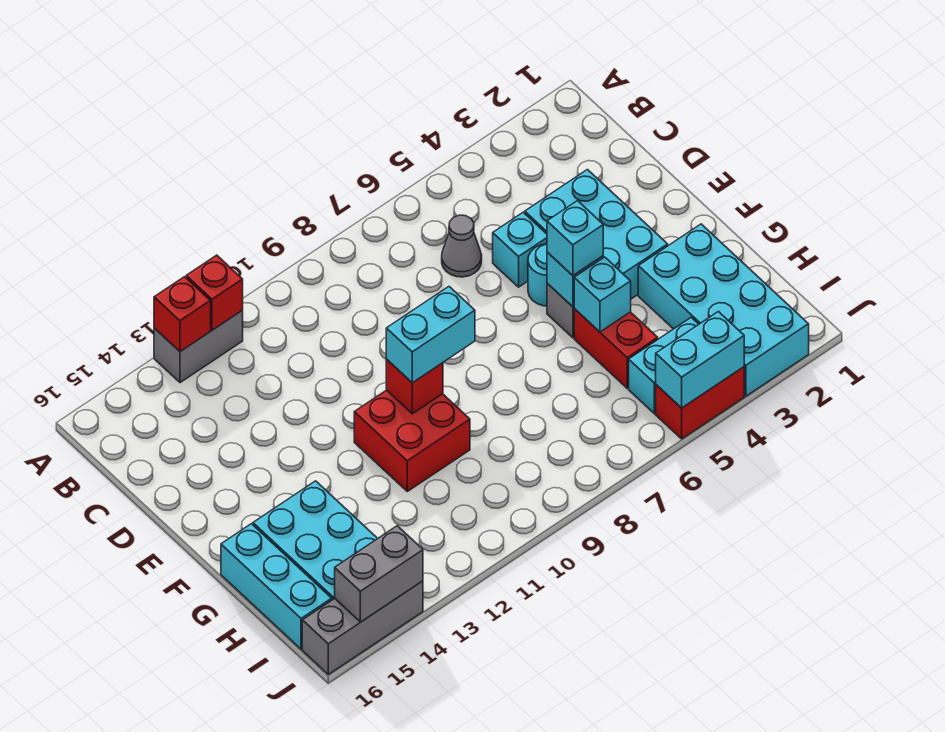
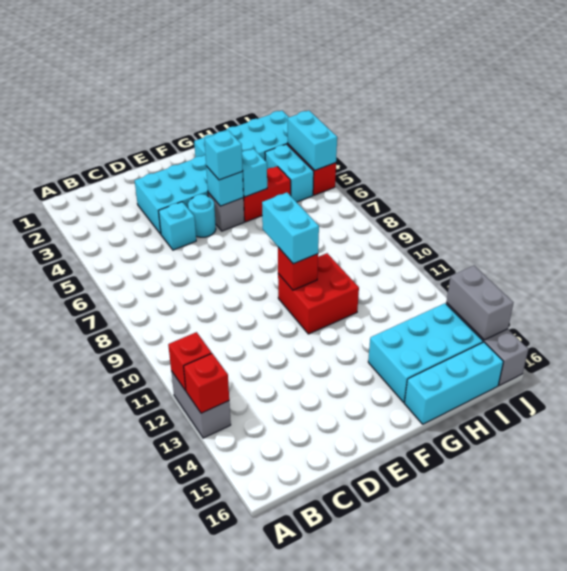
grey cone C6 level 1 -> none

